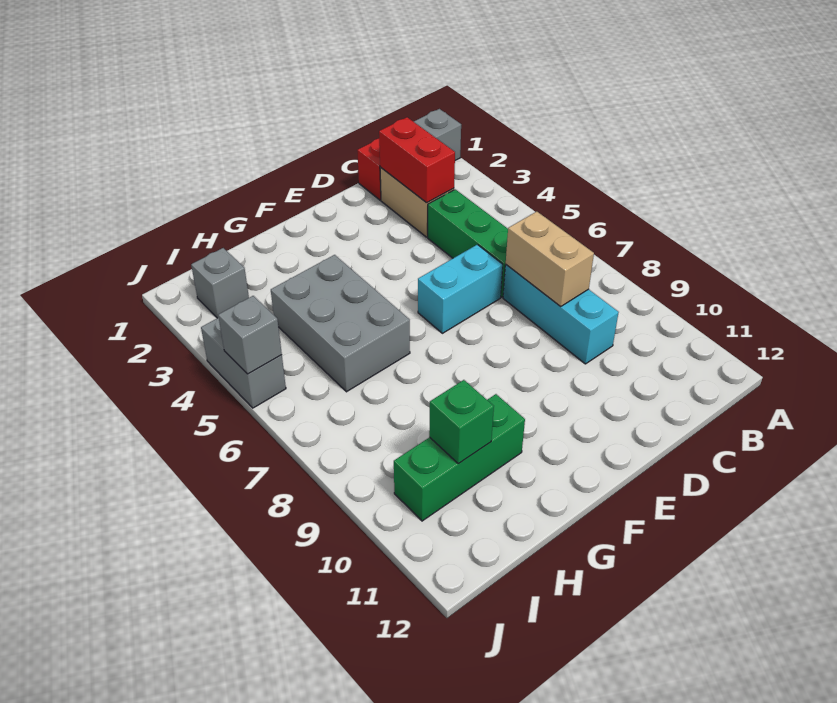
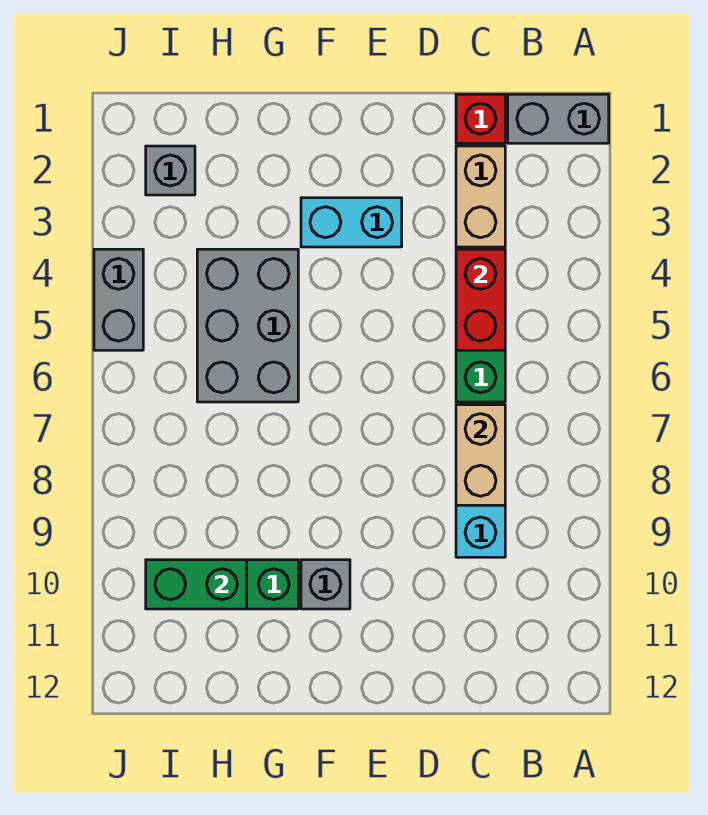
red brick C2:C3 level 2 -> red brick C4:C5 level 2
cyan brick D6:E6 level 1 -> cyan brick E3:F3 level 1
green brick H10 level 2 -> green brick H10:I10 level 2
grey brick J5 level 2 -> grey brick F10 level 1

